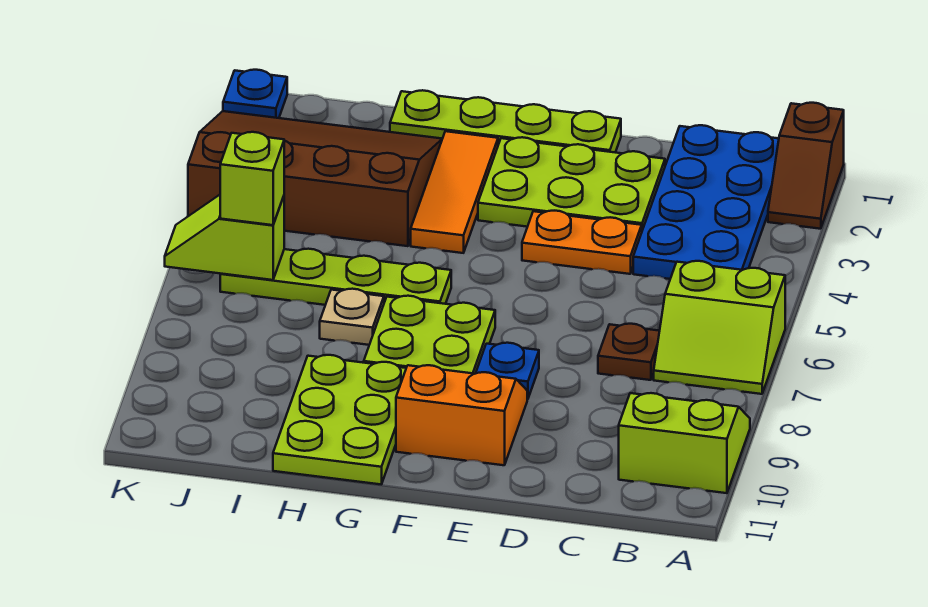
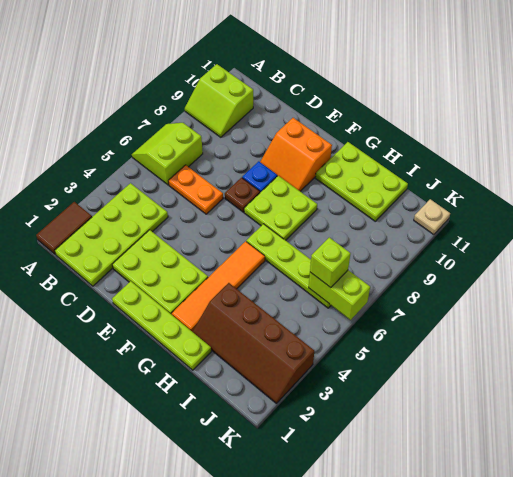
brown slope A1:A2 level 1 top 1 -> brown tile A1:A2 level 1
lime slope A6:B7 level 1 top 6 -> lime slope A6:B7 level 1 top B
blue plate B1:C4 level 1 -> lime plate B1:C4 level 1
brown plate C7 level 1 -> brown plate E7 level 1
orange plate D4:E4 level 1 -> orange plate C6:D6 level 1
orange tile G2:G4 level 1 -> orange tile G2:G5 level 1
lime plate G9:H11 level 1 -> lime plate G10:I11 level 1
brown slope H2:K4 level 1 top 4 -> brown slope H2:K3 level 1 top 3
tan plate H7 level 1 -> tan plate K11 level 1
lime slope J6:K6 level 2 top J -> lime brick J6:K6 level 2
blue plate K1 level 1 -> none

